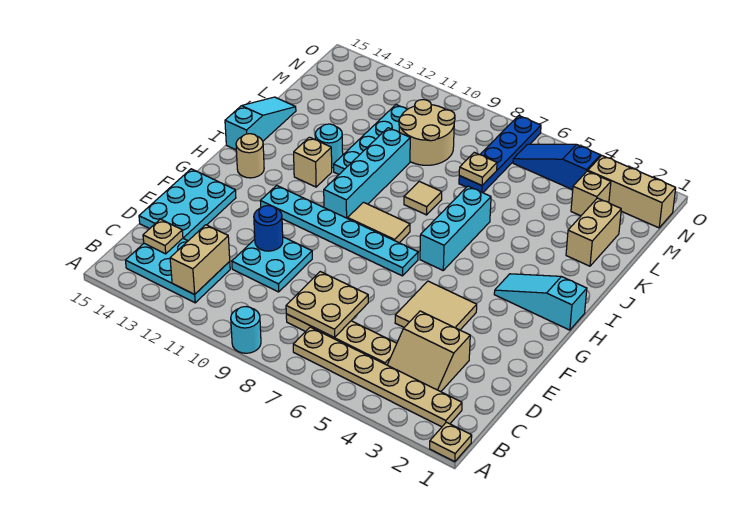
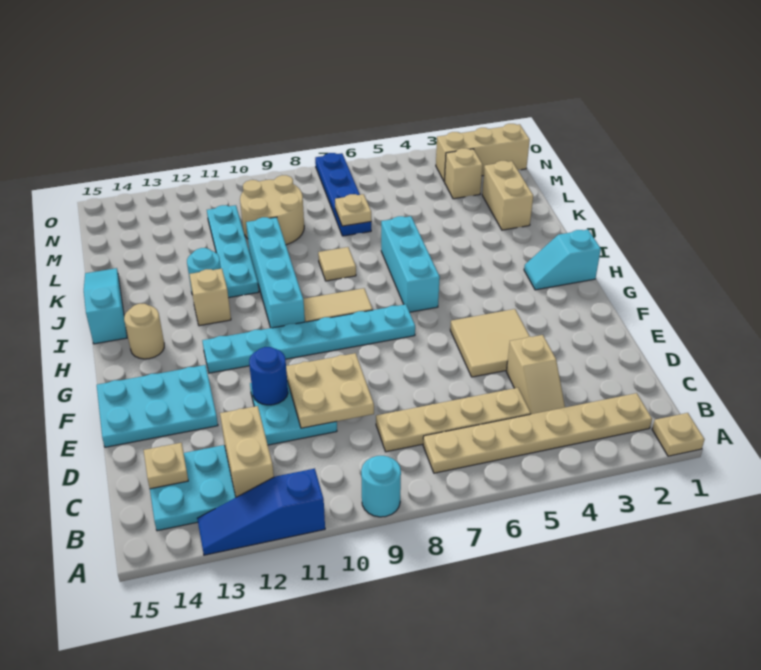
tan slope C3:D4 level 1 top D -> tan slope C4:D4 level 1 top D
tan plate C7:D8 level 2 -> tan plate D9:E10 level 2
cyan plate D14:F15 level 1 -> cyan plate E13:F15 level 1
cyan slope H1:H3 level 1 top 1 -> cyan slope H1:H2 level 1 top 1
blue slope N4:N6 level 1 top 4 -> blue slope A11:A13 level 1 top 11

